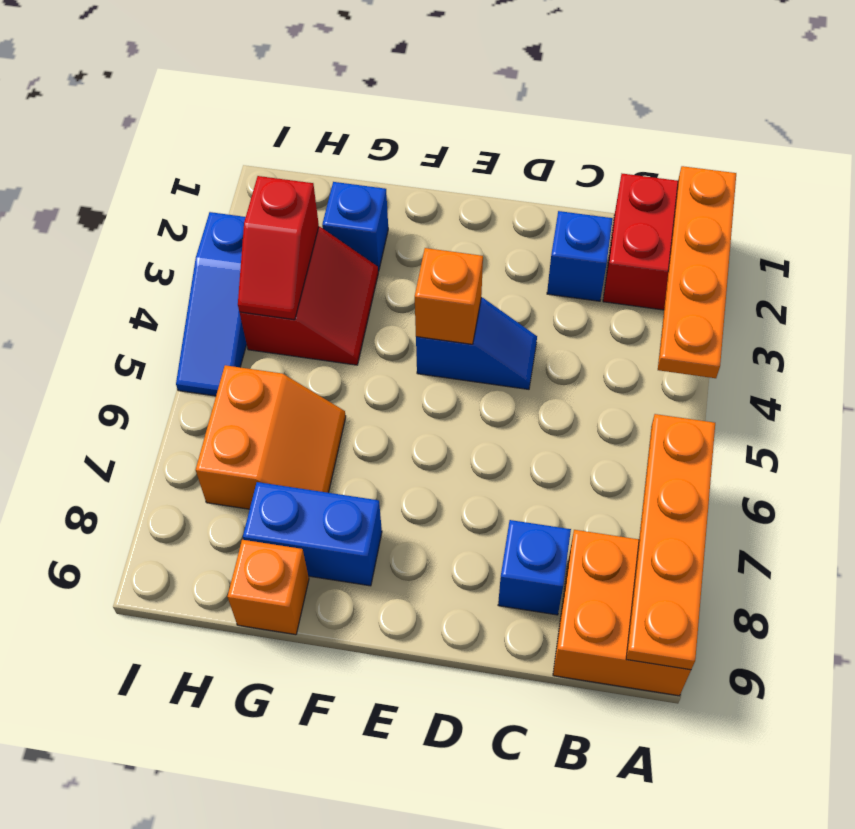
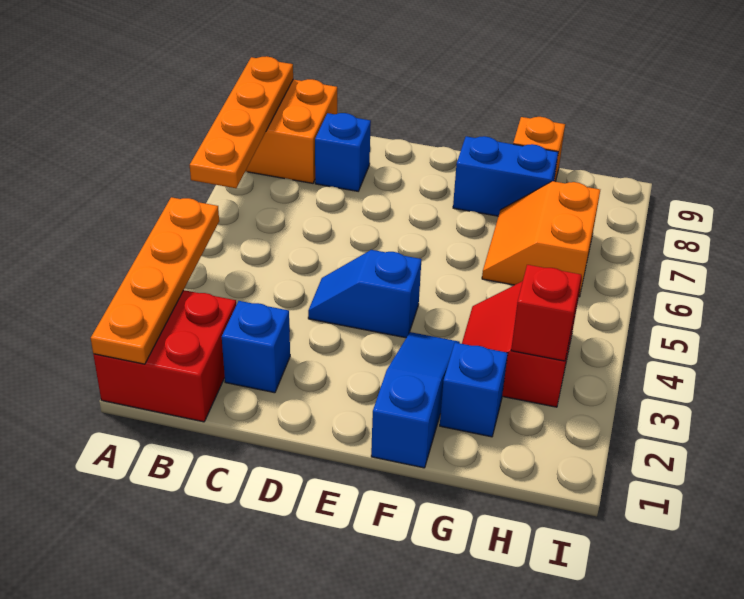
orange brick E4 level 2 -> none
blue slope I3:I5 level 1 top 3 -> blue slope F1:F3 level 1 top 1

